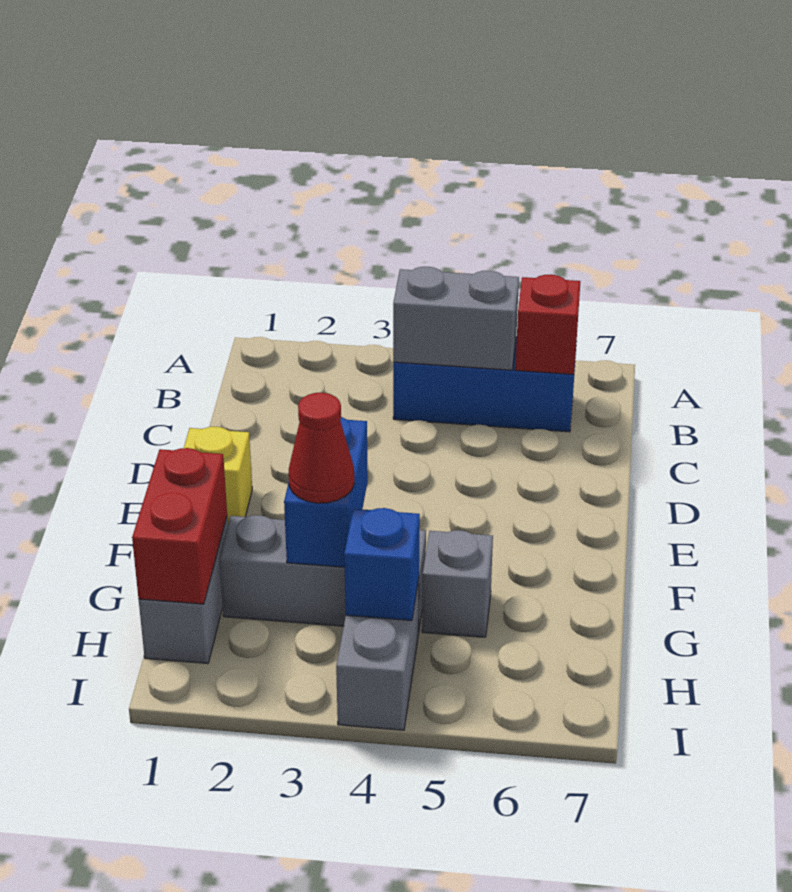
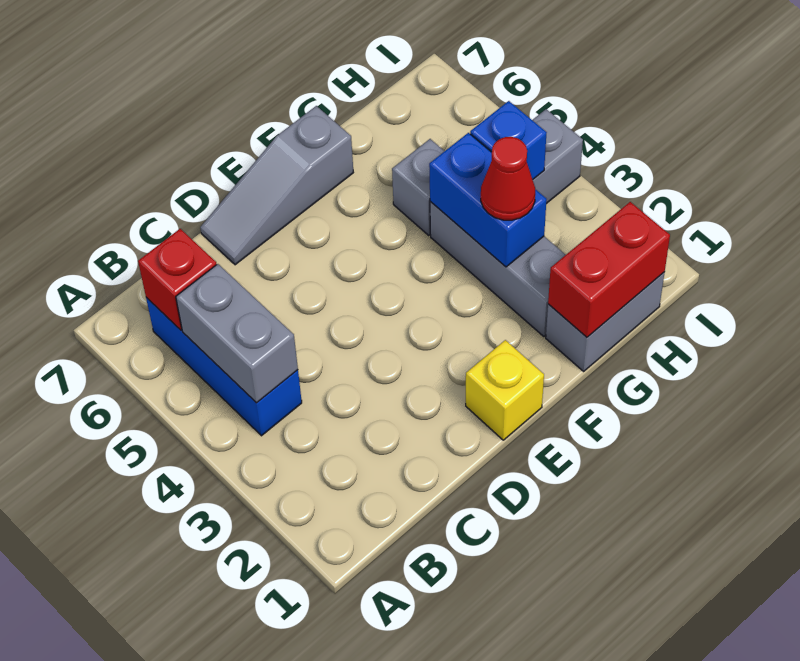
none -> grey slope D7:F7 level 1 top F
blue brick F3:G3 level 2 -> blue brick G3:G4 level 2

